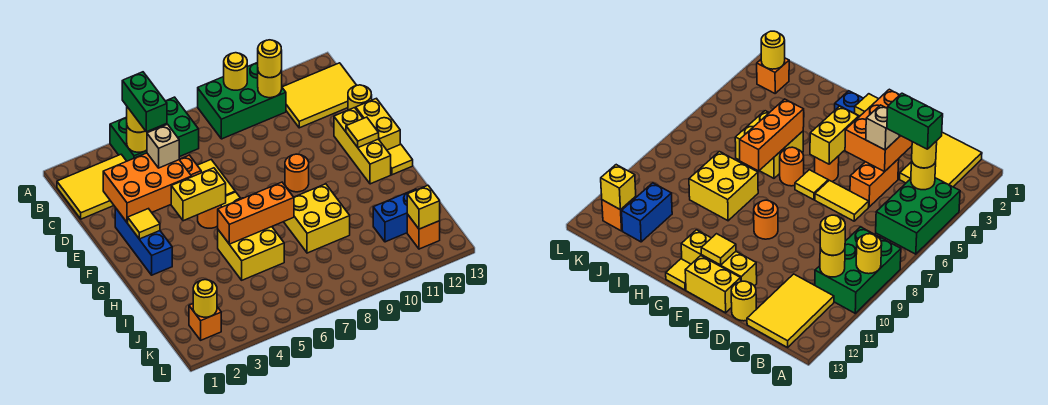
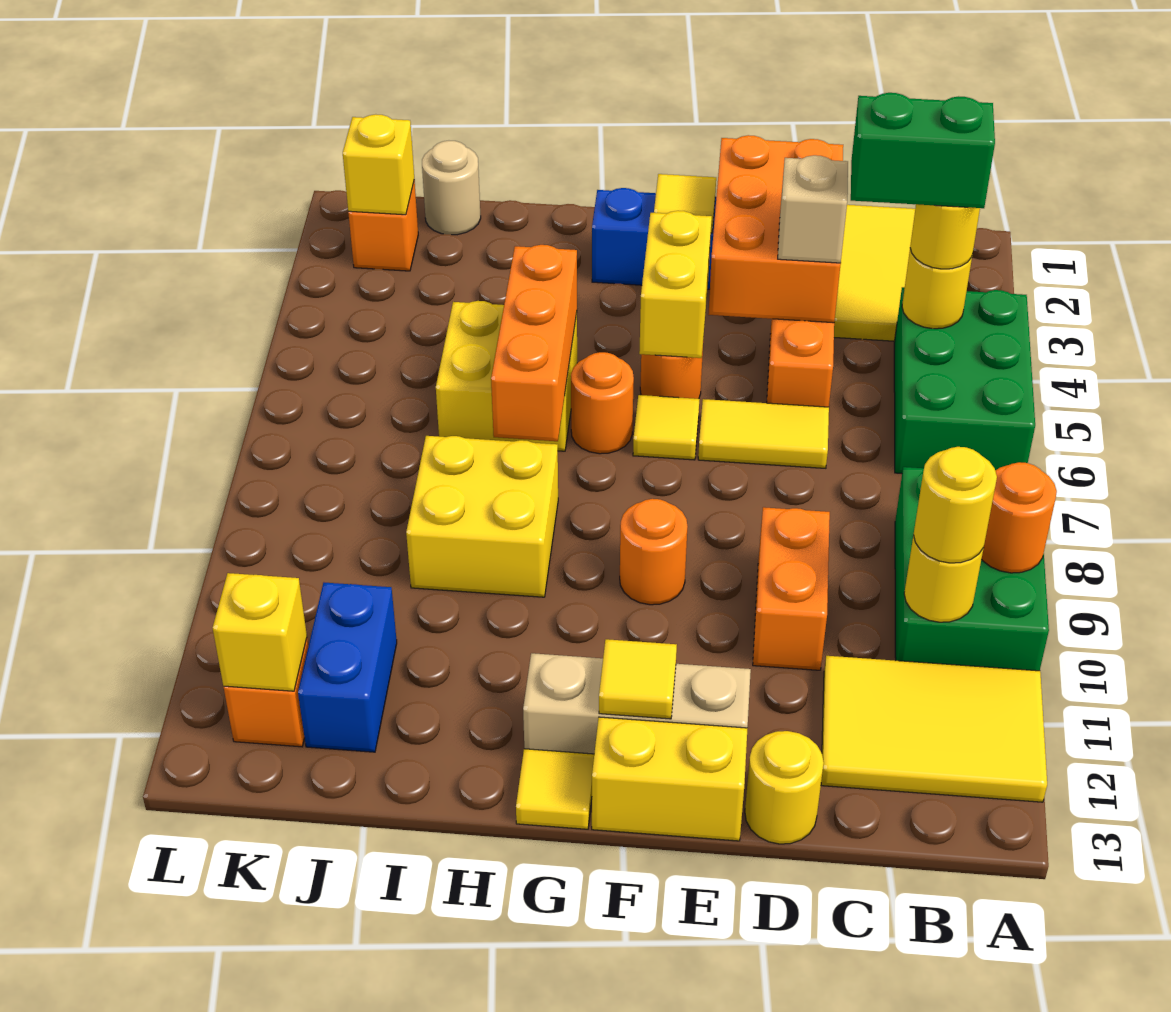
yellow round brick A9 level 2 -> orange round brick A9 level 2
yellow tile B11:C13 level 1 -> yellow tile A11:C12 level 1
none -> orange brick D9:D10 level 1
yellow brick E12:G12 level 1 -> tan brick E12:G12 level 1
none -> tan round brick J1 level 1
yellow round brick K2 level 2 -> yellow brick K2 level 2

